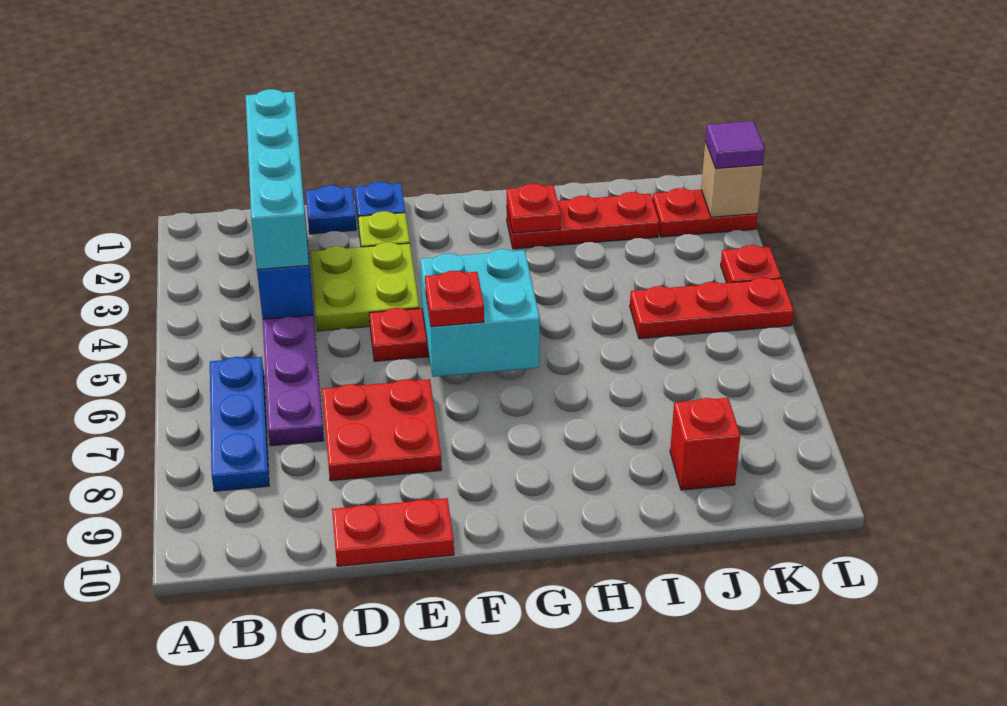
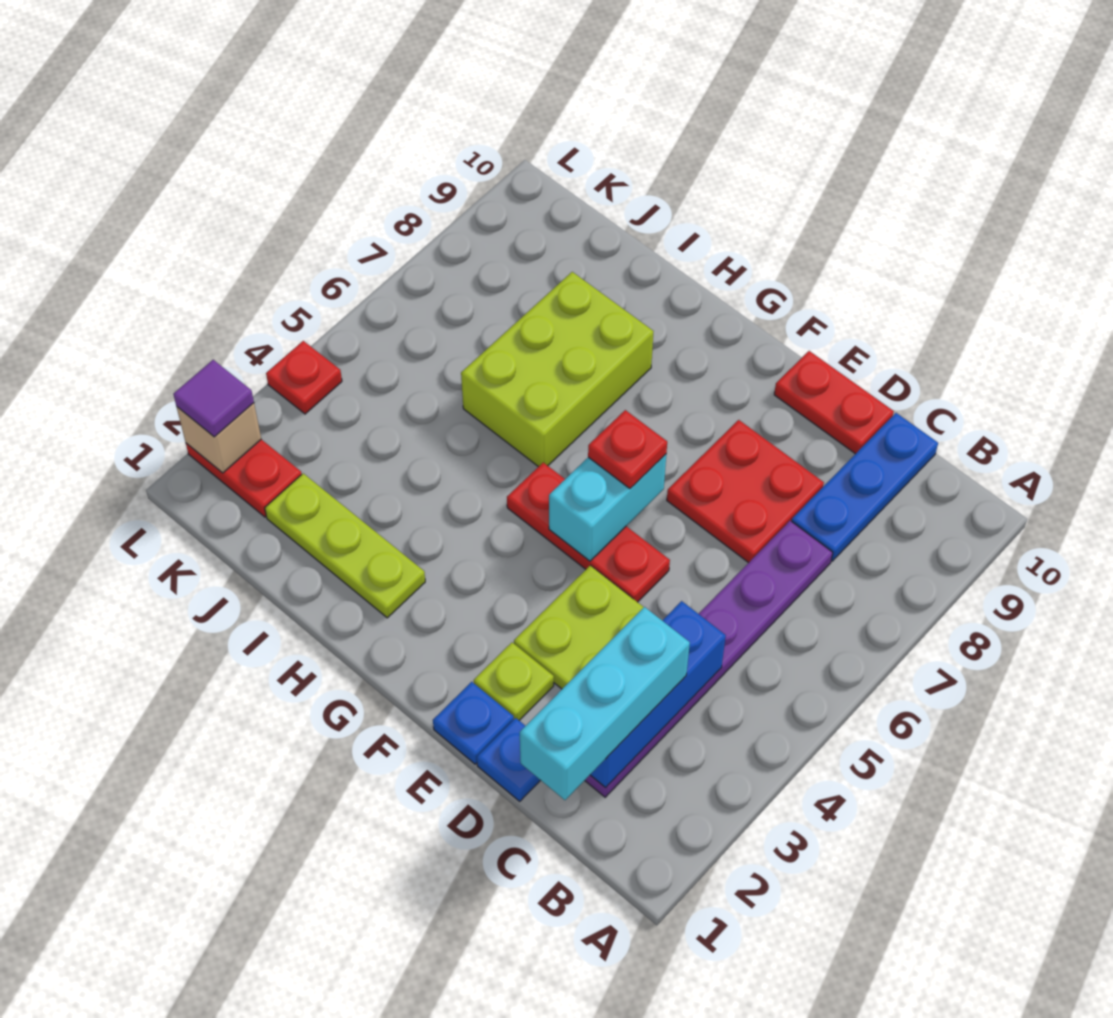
blue plate B6:B8 level 1 -> blue plate C8:C10 level 1
cyan brick C1:C4 level 3 -> cyan brick C1:C3 level 3
cyan brick F5:G6 level 2 -> cyan brick F5:F6 level 2
red plate H2:J2 level 1 -> lime plate H2:J2 level 1
red plate H2 level 2 -> none
none -> lime brick H6:I8 level 1
red plate J5:L5 level 1 -> none
red brick J9 level 1 -> none

